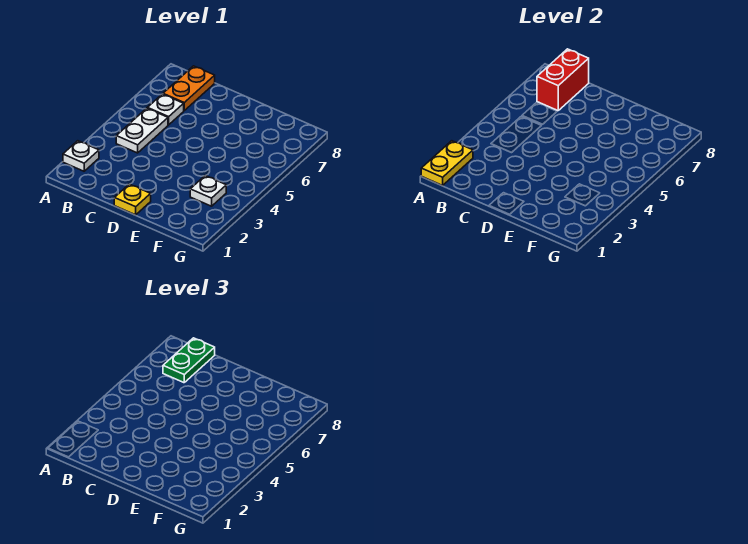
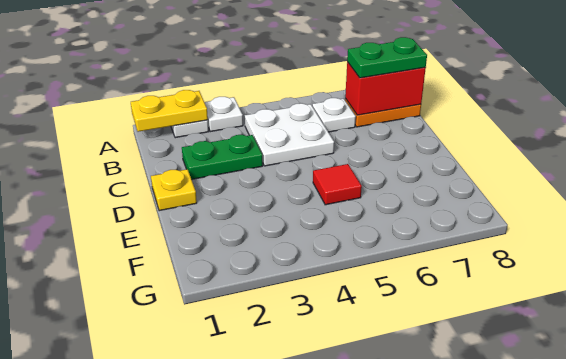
white plate B4:B5 level 1 -> white plate B4:C5 level 1
none -> green plate C2:C3 level 1
none -> red tile E5 level 1
white plate F3 level 1 -> white plate A3 level 1

